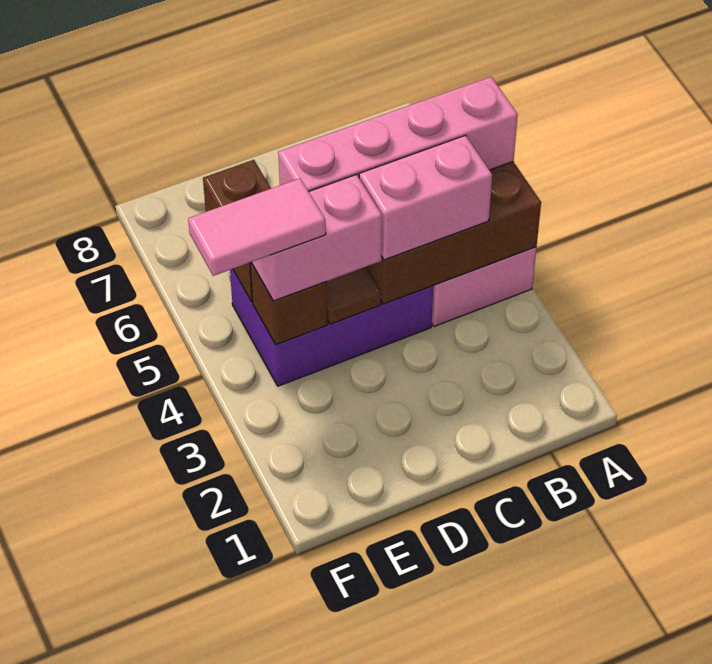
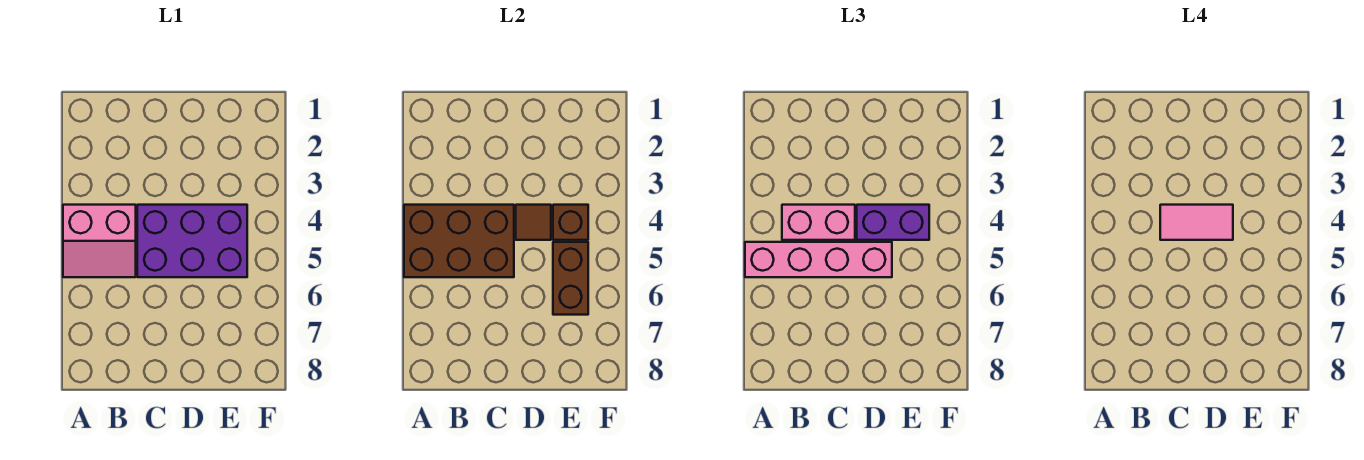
pink brick D4:E4 level 3 -> purple brick D4:E4 level 3
pink tile E4:F4 level 4 -> pink tile C4:D4 level 4

